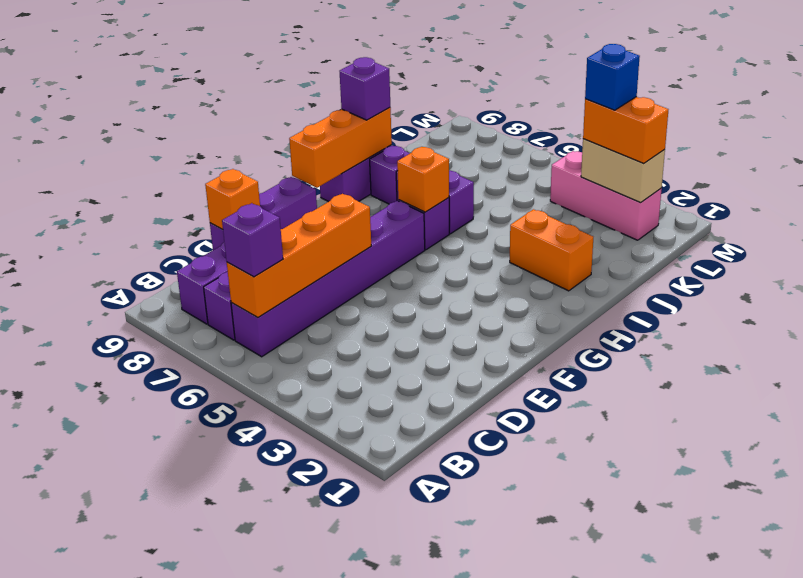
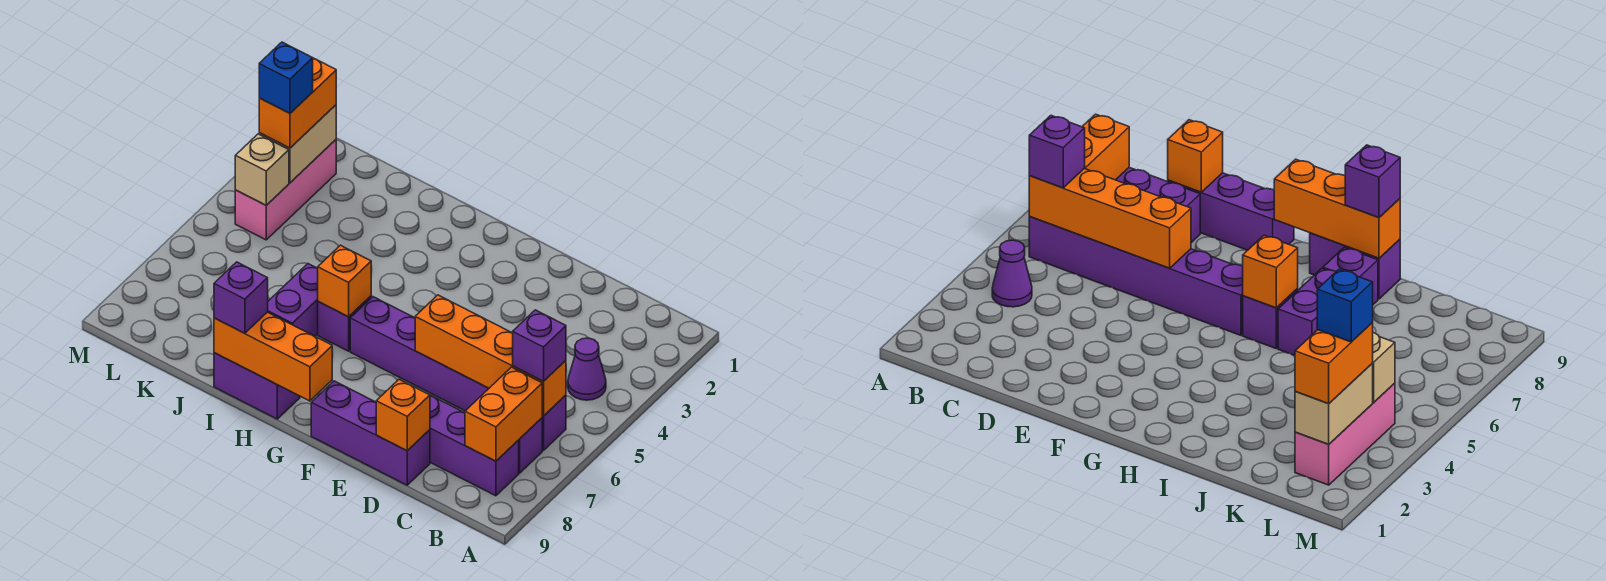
none -> purple cone B4 level 1
orange brick I2:I3 level 1 -> orange brick B7:B8 level 2
none -> tan brick L4 level 2

